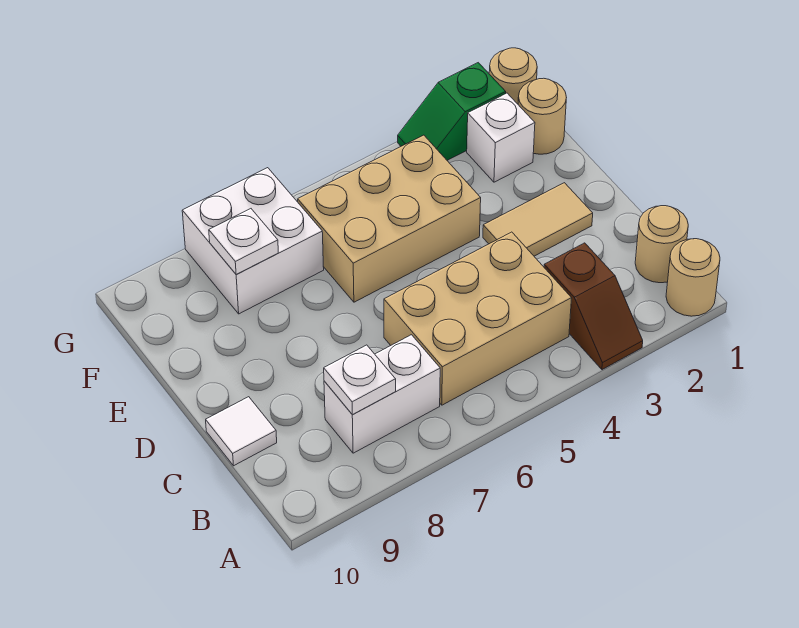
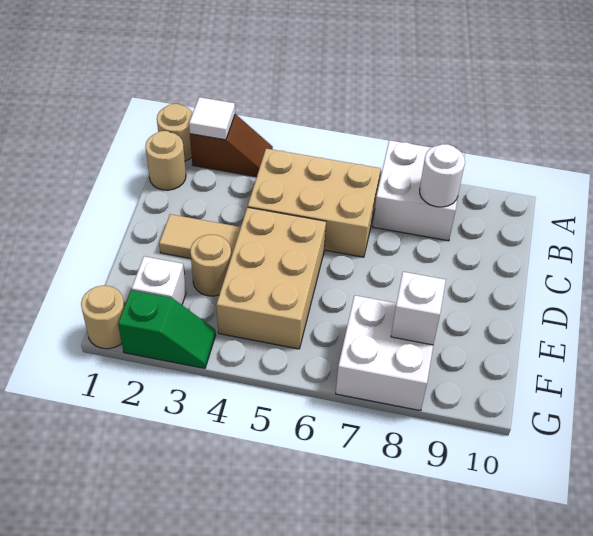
brown slope A3:B3 level 1 top B -> brown slope A2:A3 level 1 top 2
white brick B7:B8 level 1 -> white brick A7:B8 level 1
white plate B8 level 2 -> white round brick B8 level 2
white tile C10 level 1 -> white tile A2 level 2
tan brick E4:F6 level 1 -> tan brick D4:F5 level 1
tan round brick F1 level 1 -> tan round brick E3 level 1
white plate F8 level 2 -> white brick F8 level 2

